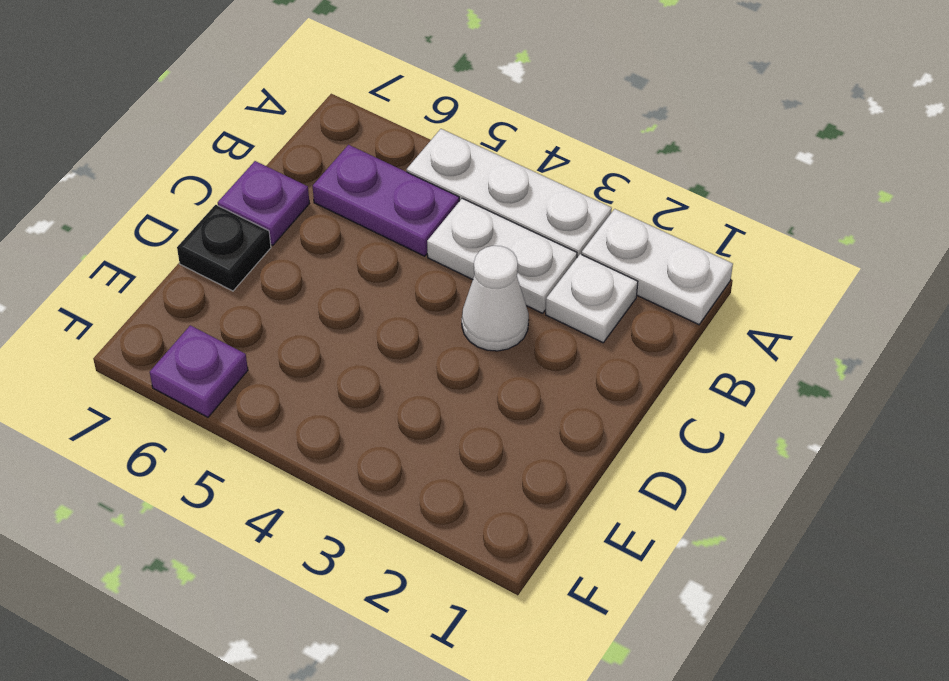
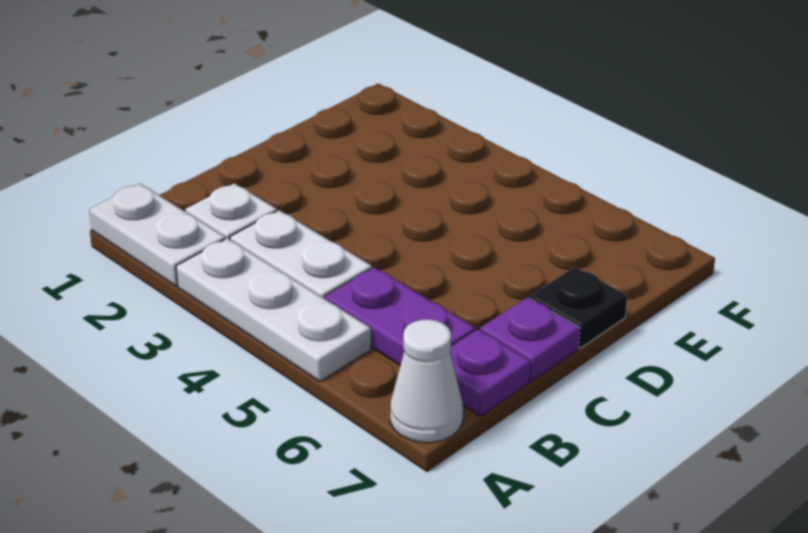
white cone C3 level 1 -> white cone A7 level 1
purple plate F6 level 1 -> purple plate B7 level 1

